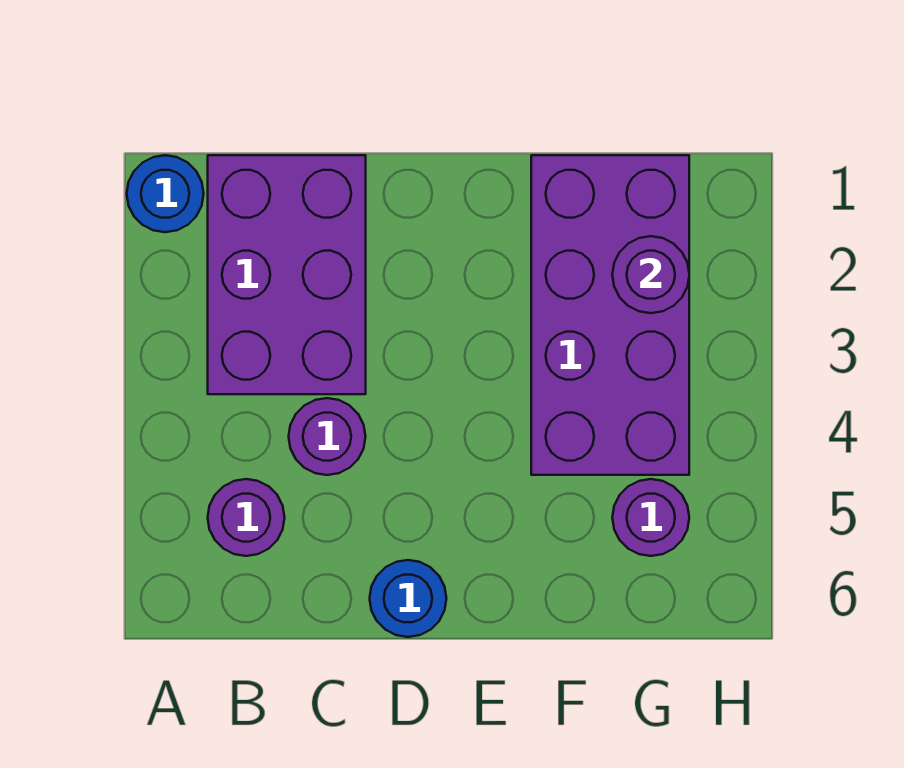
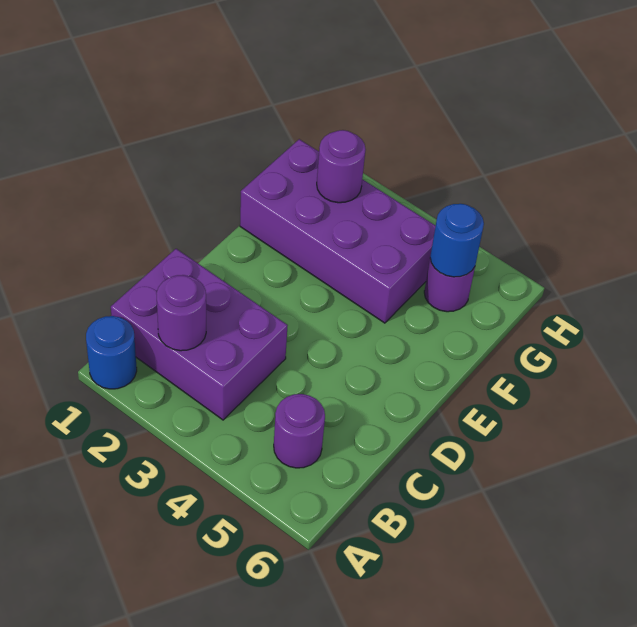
purple round brick C4 level 1 -> purple round brick B2 level 2
blue round brick D6 level 1 -> blue round brick G5 level 2

